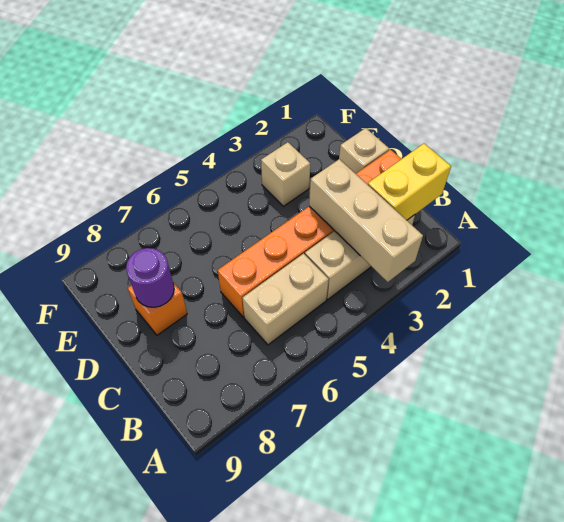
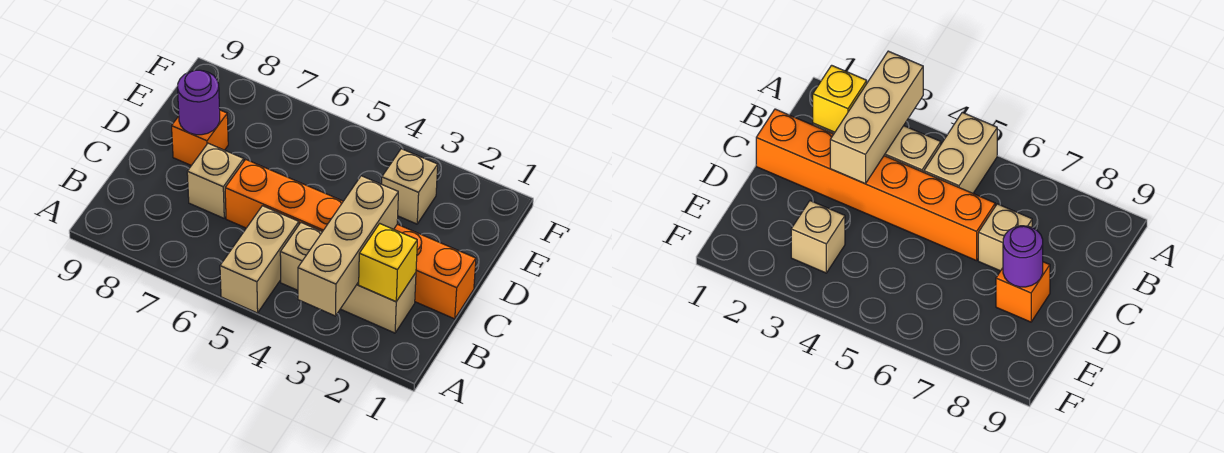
yellow brick B1:B2 level 2 -> yellow brick B2 level 2
tan brick B5:B6 level 1 -> tan brick A5:B5 level 1
tan brick D1 level 1 -> tan brick C7 level 1

